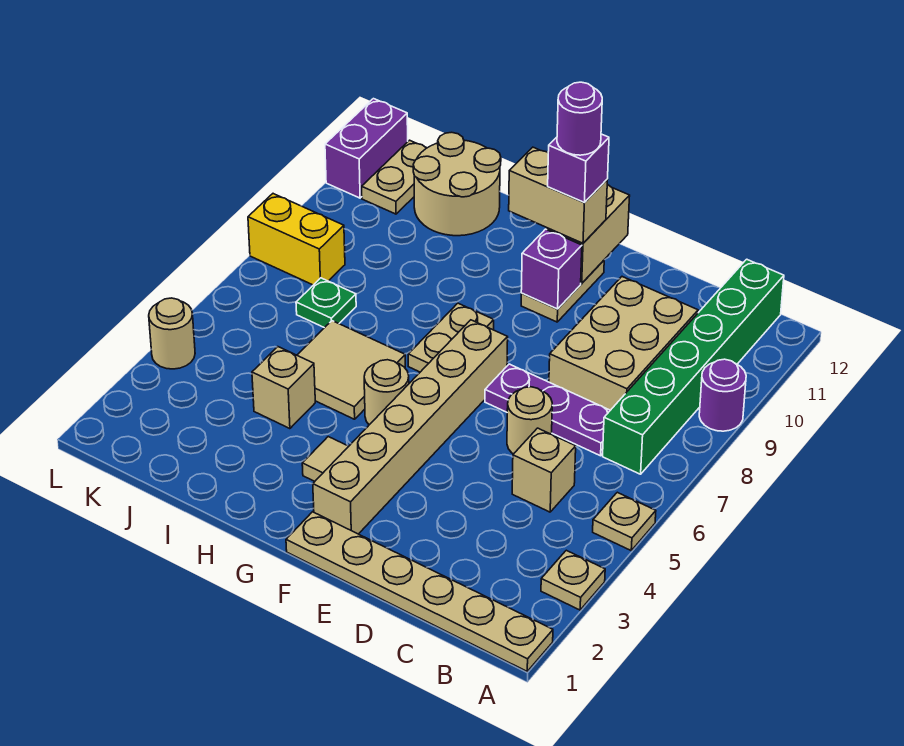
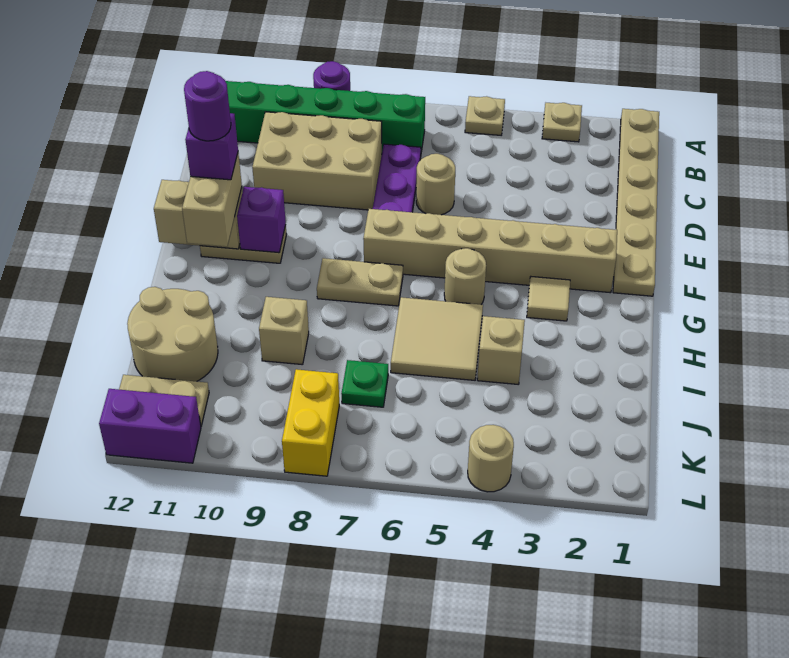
tan brick C5 level 1 -> tan brick I9 level 1

